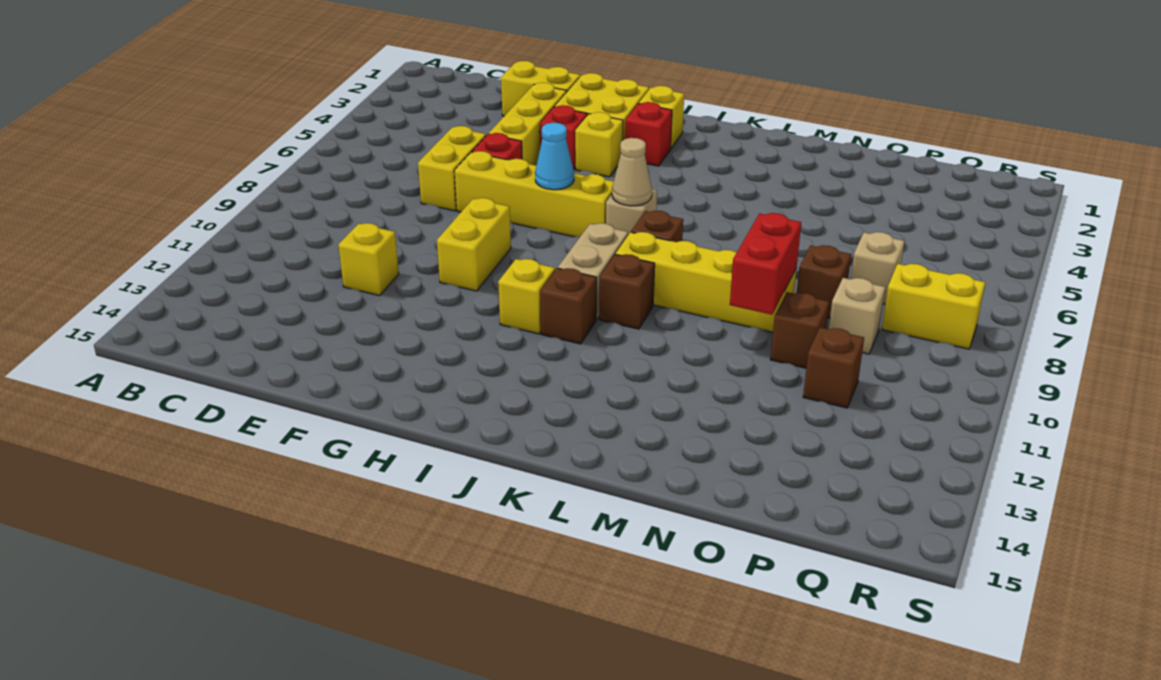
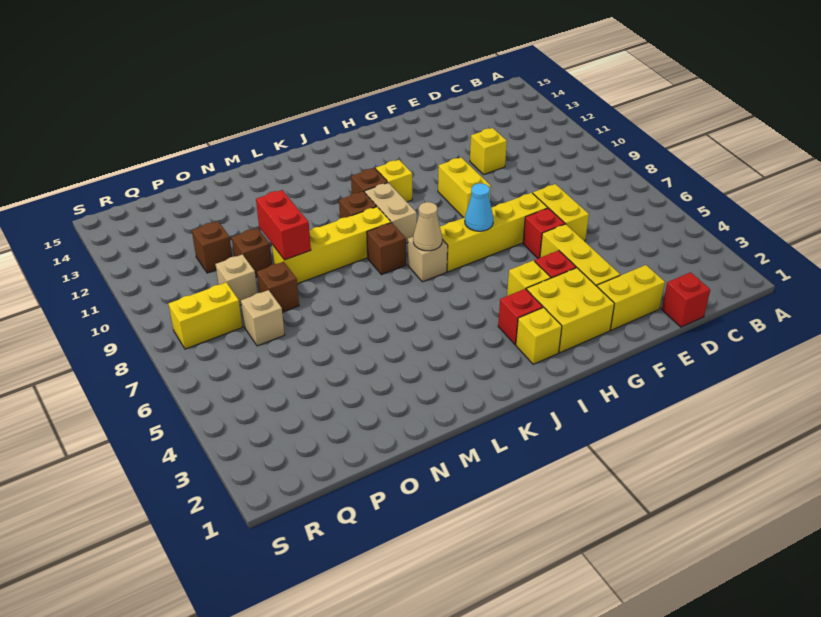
none -> red brick D1 level 1

